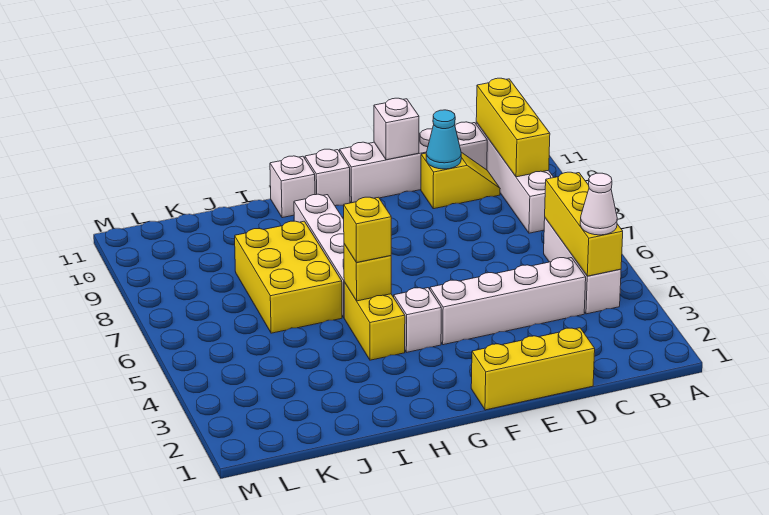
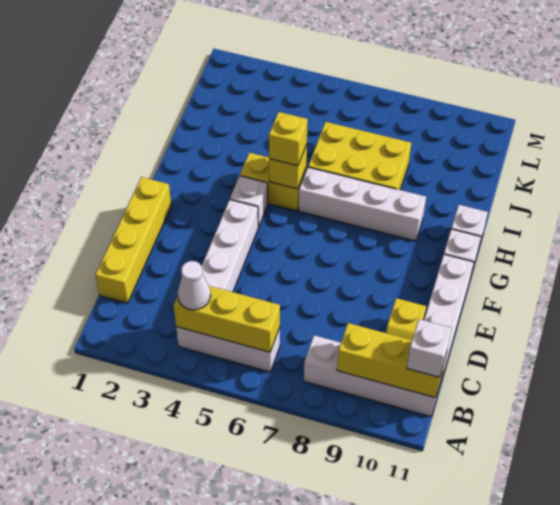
yellow brick D1:F1 level 1 -> yellow brick C1:F1 level 1
cyan cone D10 level 2 -> none
white brick E11 level 2 -> white brick B11 level 3

